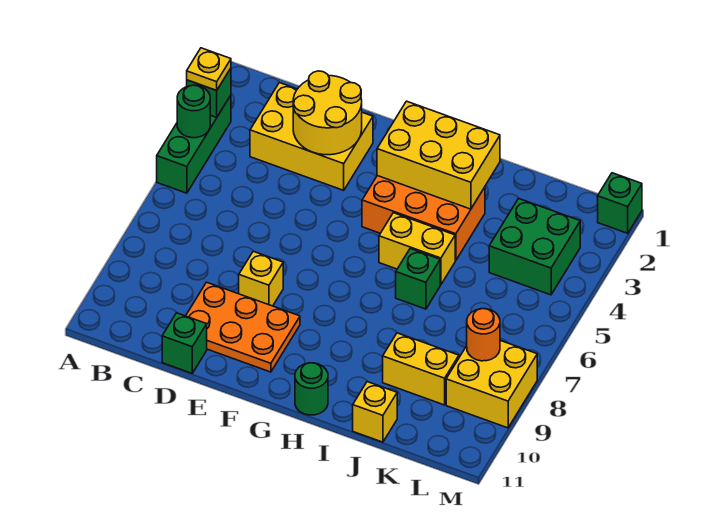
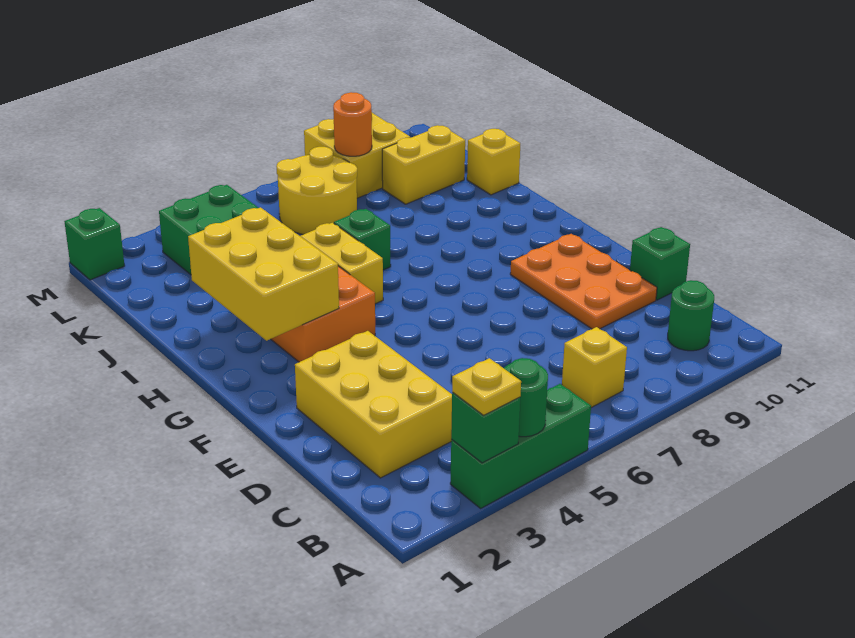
yellow round brick D2:E3 level 2 -> yellow round brick K6:L7 level 1
yellow brick E8 level 1 -> yellow brick B7 level 1
green round brick H11 level 1 -> green round brick B10 level 1
yellow brick J9:K9 level 1 -> yellow brick K9:K10 level 1

